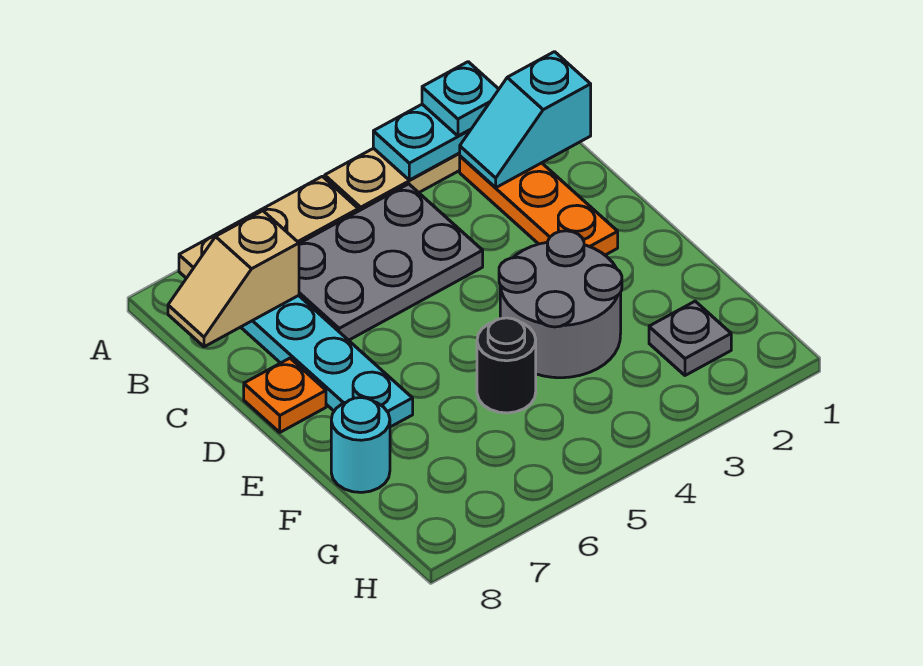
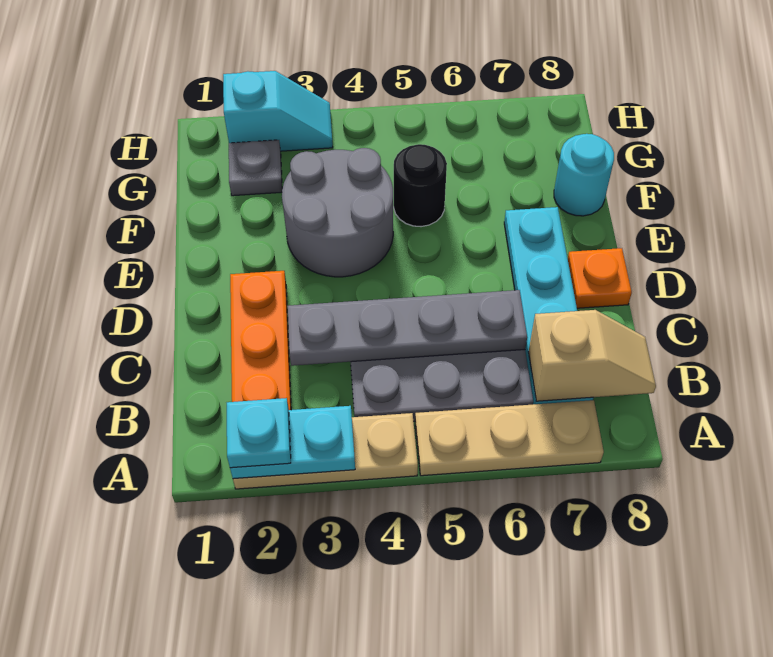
cyan slope B1:B2 level 2 top 1 -> cyan slope H2:H3 level 1 top 2
none -> grey plate C3:C6 level 2

